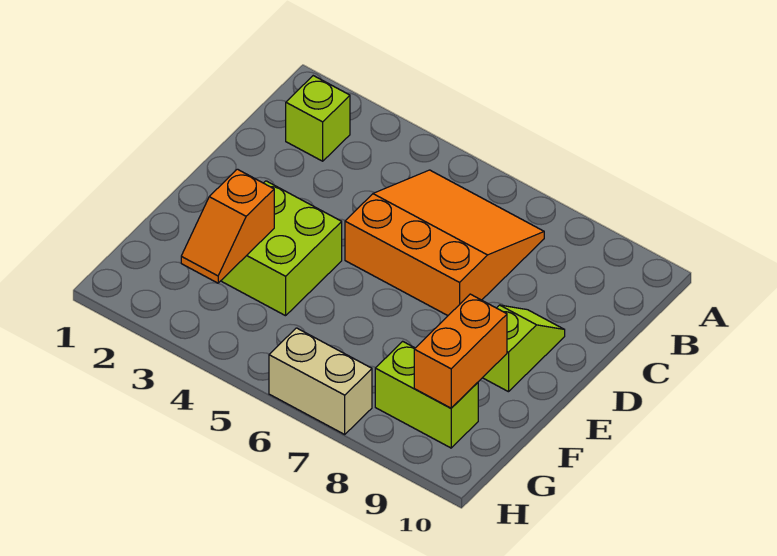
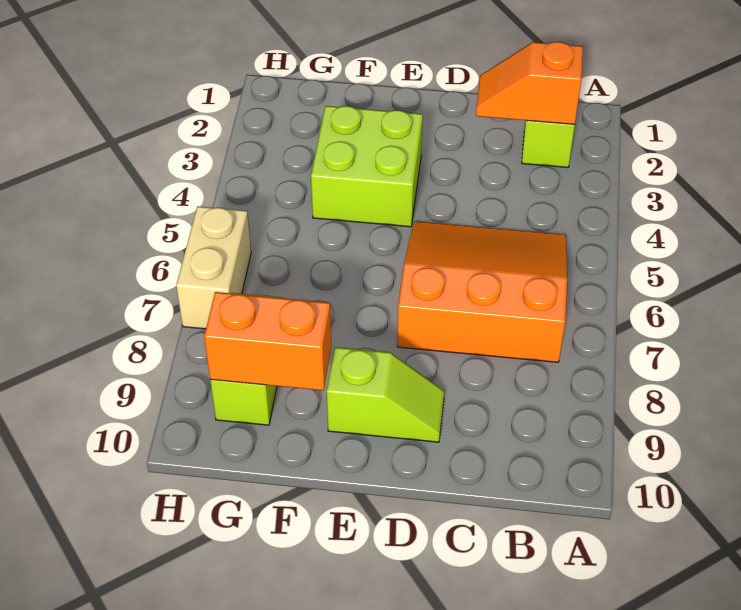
orange slope B5:D7 level 1 top D -> orange slope B5:D7 level 1 top 7
orange slope F3:G3 level 2 top F -> orange slope B2:C2 level 2 top B

